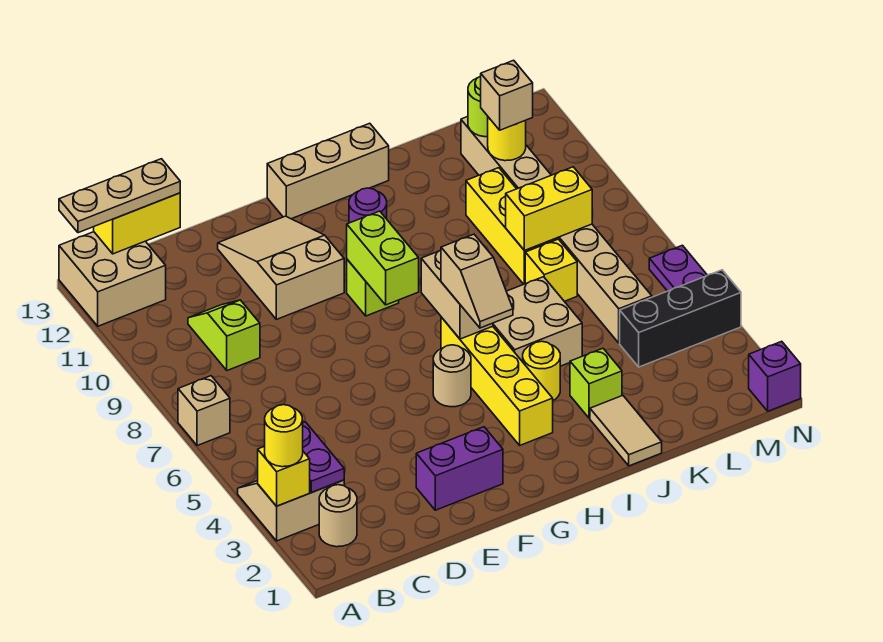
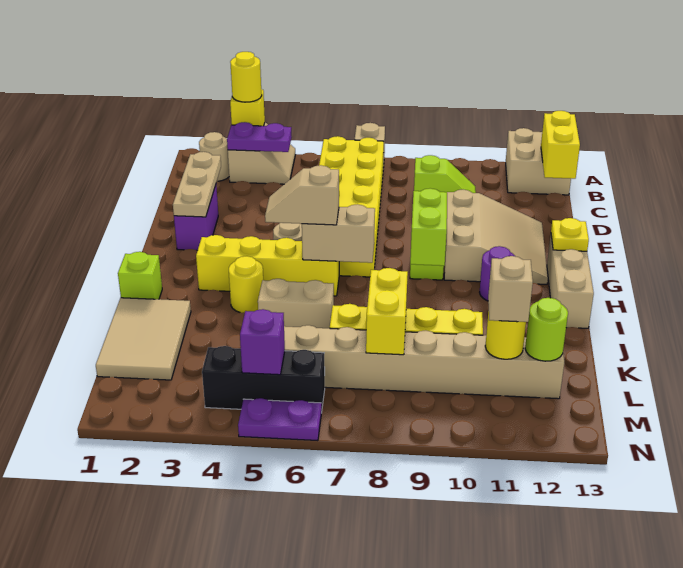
tan plate A13:C13 level 3 -> tan plate D2:F2 level 2
none -> yellow brick B6:G7 level 1
tan slope E10:F12 level 1 top 10 -> tan slope E10:G12 level 1 top 10
lime brick G8:G9 level 2 -> lime brick G9:H9 level 2
none -> yellow plate G13 level 2
tan brick I5:J6 level 1 -> tan brick J5:J6 level 1
tan tile J1:J2 level 1 -> tan tile J1:L2 level 1
lime brick J3 level 1 -> lime brick I1 level 1
black brick L4:N4 level 1 -> black brick M4:M6 level 1
purple brick N1 level 1 -> purple brick M5 level 2

